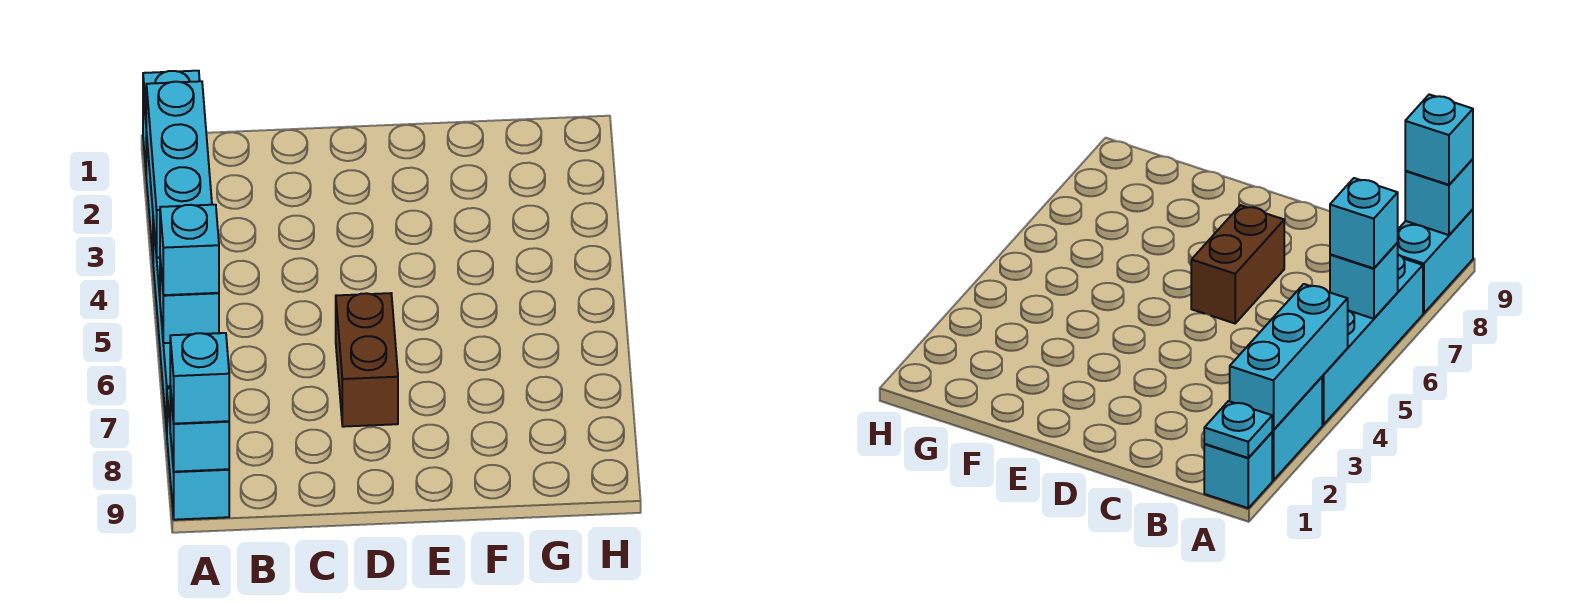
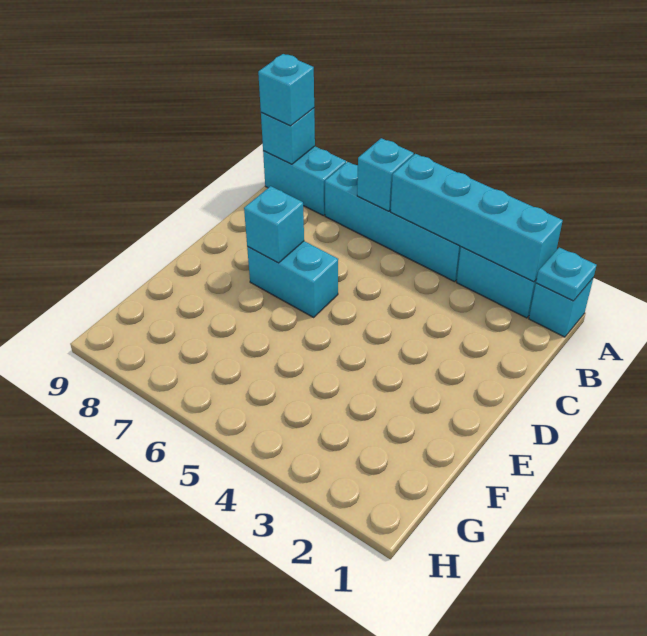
cyan brick A2:A4 level 2 -> cyan brick A2:A5 level 2
cyan brick A6 level 3 -> cyan brick D7 level 2
brown brick D6:D7 level 1 -> cyan brick D6:D7 level 1

